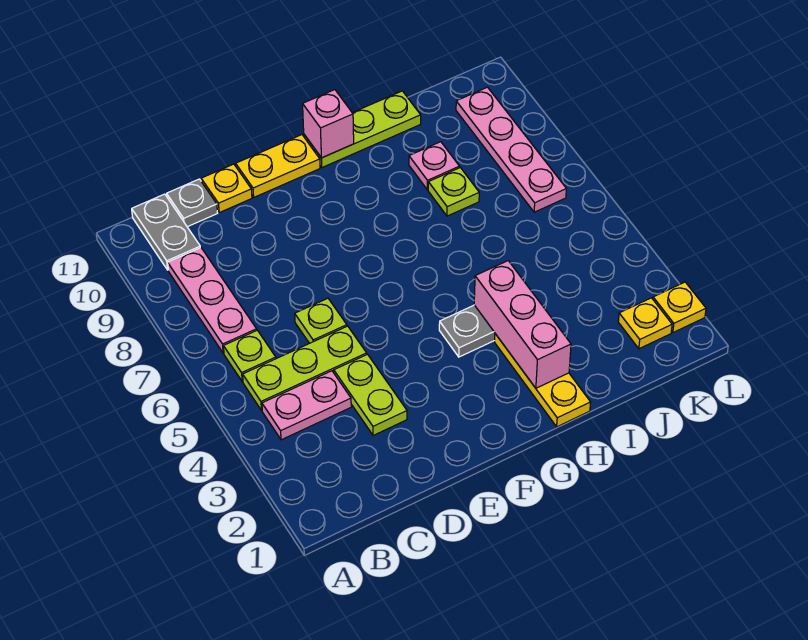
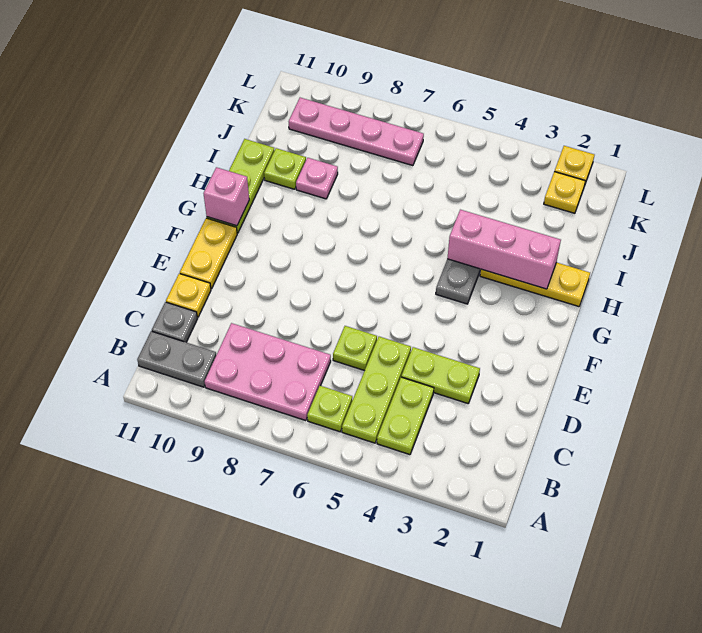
pink plate B4:C4 level 1 -> lime plate B4:C4 level 1
pink plate B7:B9 level 1 -> pink plate B7:C9 level 1
lime plate I8 level 1 -> lime plate I10 level 1

